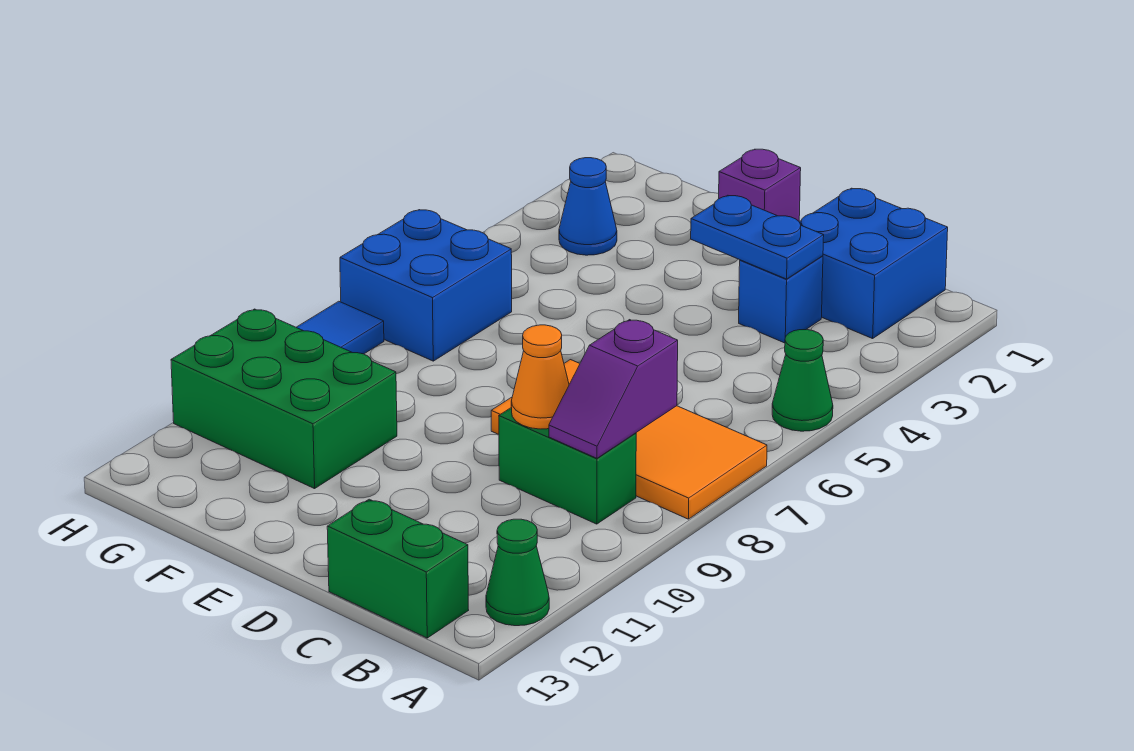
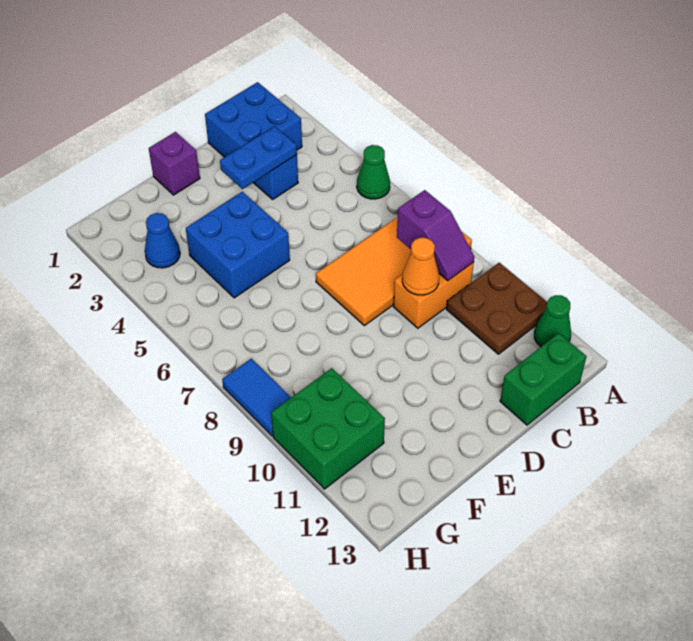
none -> brown plate A10:B11 level 1
green brick B9:C9 level 1 -> orange brick B9:C9 level 1
green brick F10:H11 level 1 -> green brick G10:H11 level 1
blue brick G6:H7 level 1 -> blue brick E4:F5 level 1

